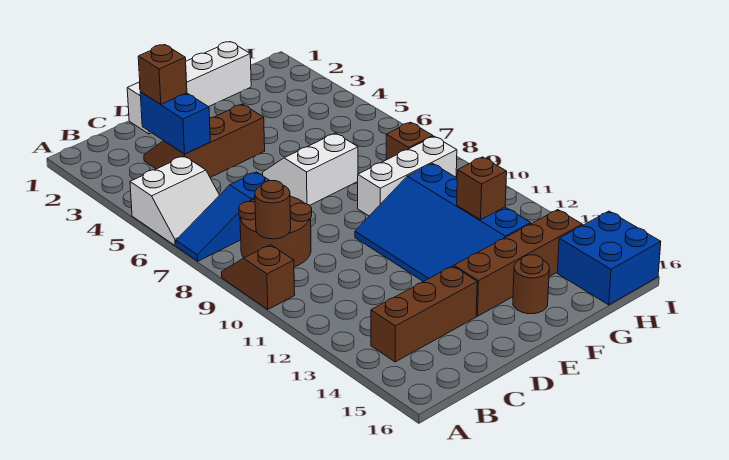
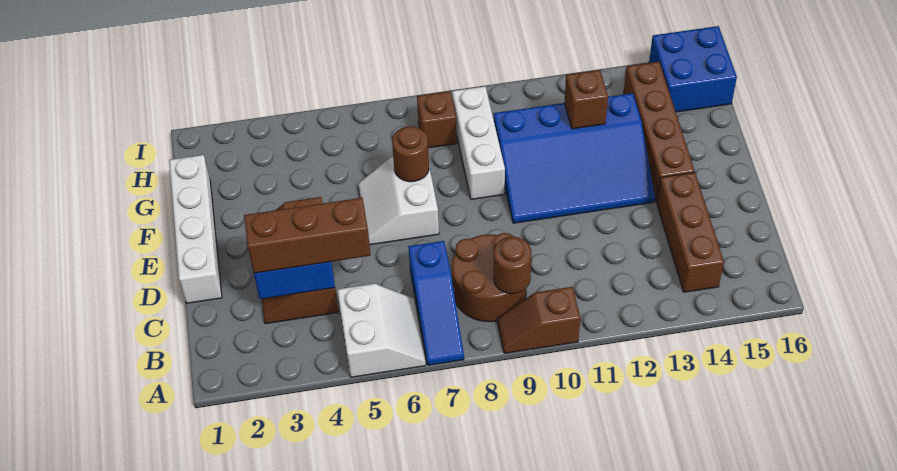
brown brick C3 level 3 -> brown brick C3:C5 level 3
brown round brick F15 level 1 -> brown round brick F7 level 2

